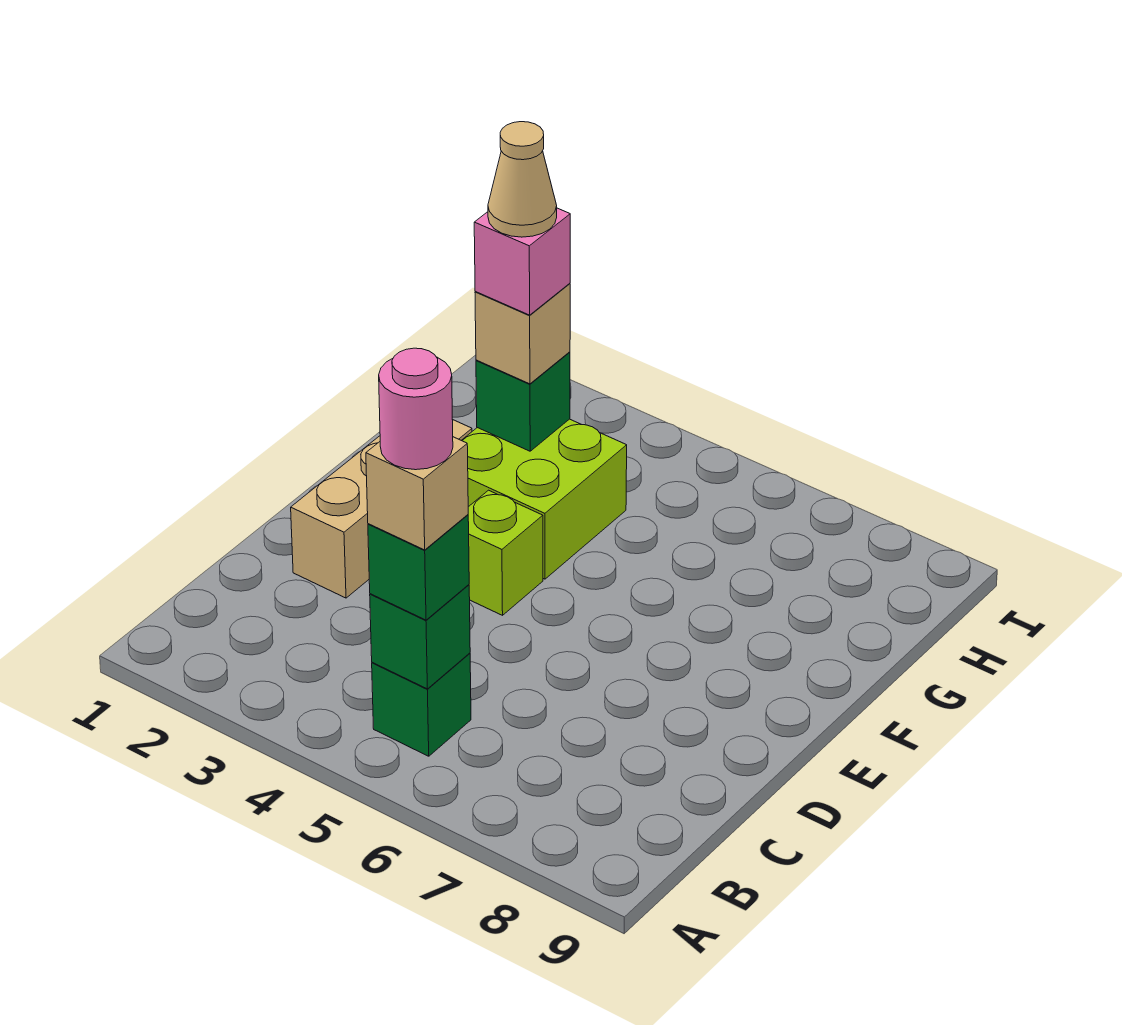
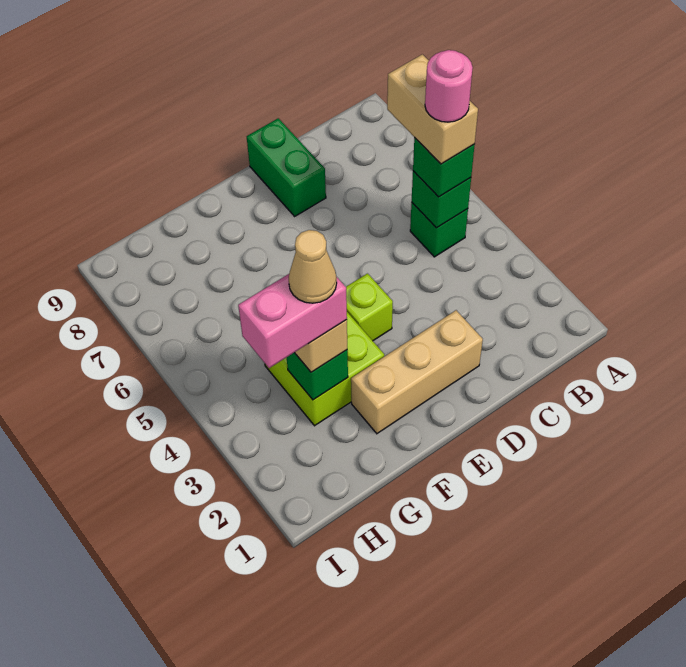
tan brick B5 level 4 -> tan brick B5:B6 level 4
none -> green brick D8:D9 level 1
pink brick G3 level 4 -> pink brick G3:H3 level 4

